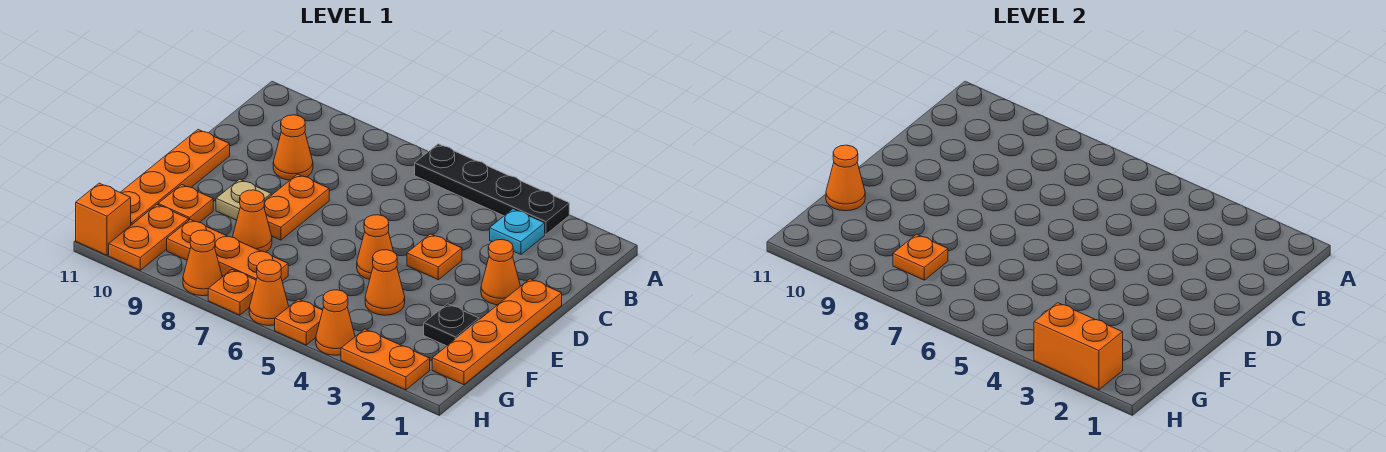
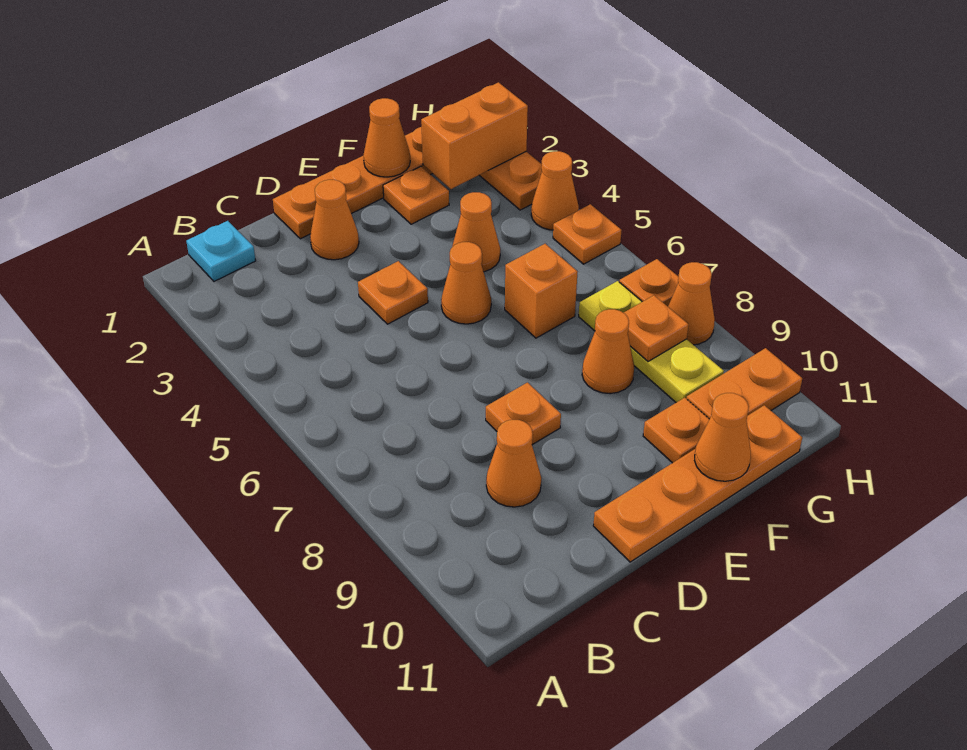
black plate A3:A6 level 1 -> none
cyan plate B3 level 1 -> cyan plate B1 level 1
orange plate D8:E8 level 1 -> orange plate D8 level 1
tan plate E9 level 1 -> none
black plate F2 level 1 -> orange plate F2 level 1
orange plate G7:G9 level 1 -> yellow plate G7:G9 level 1
orange brick H2:H3 level 2 -> orange brick G2:H2 level 2
orange cone H6 level 1 -> orange cone F1 level 2
orange brick H11 level 1 -> orange brick F6 level 1

